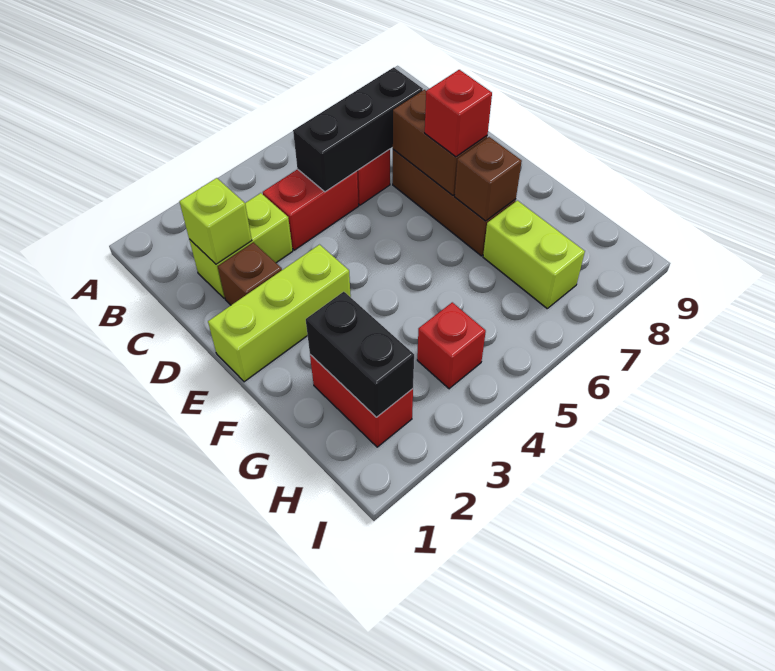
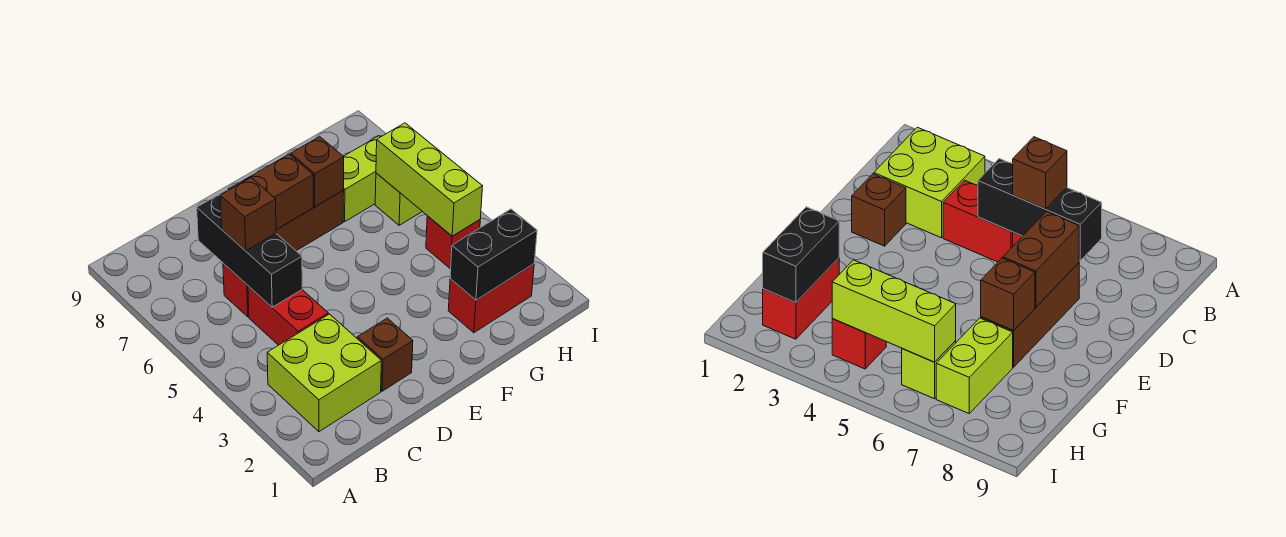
lime brick C2:C3 level 1 -> lime brick B2:C3 level 1
lime brick C2 level 2 -> lime brick H6 level 1
none -> brown brick C6 level 3
lime brick E1:E3 level 1 -> lime brick H4:H6 level 2
red brick E7 level 3 -> none

